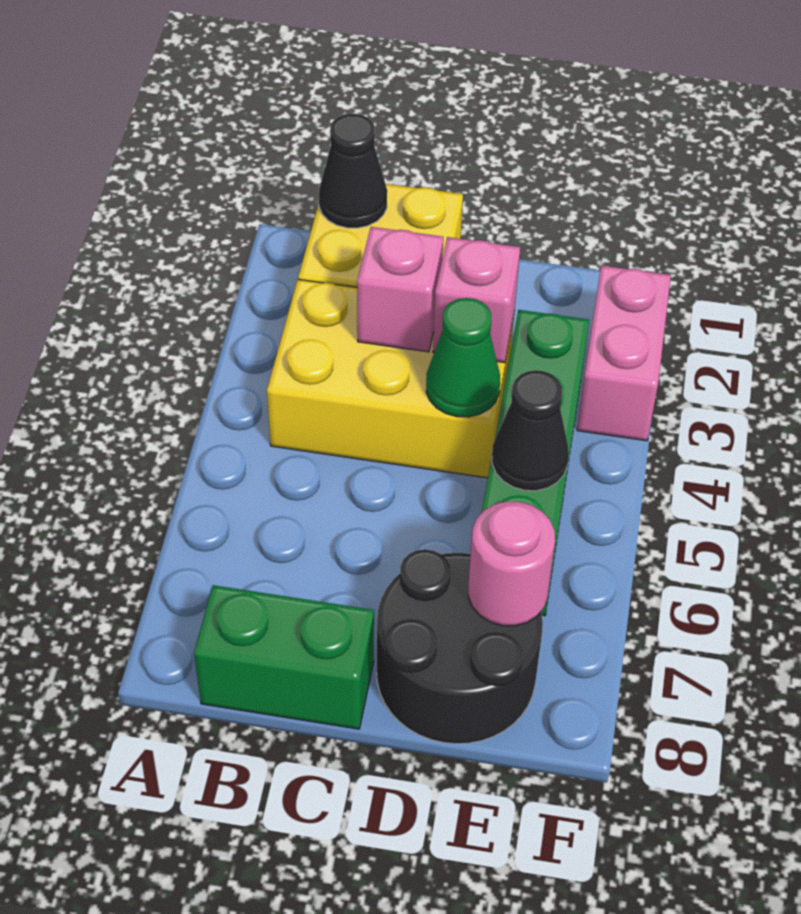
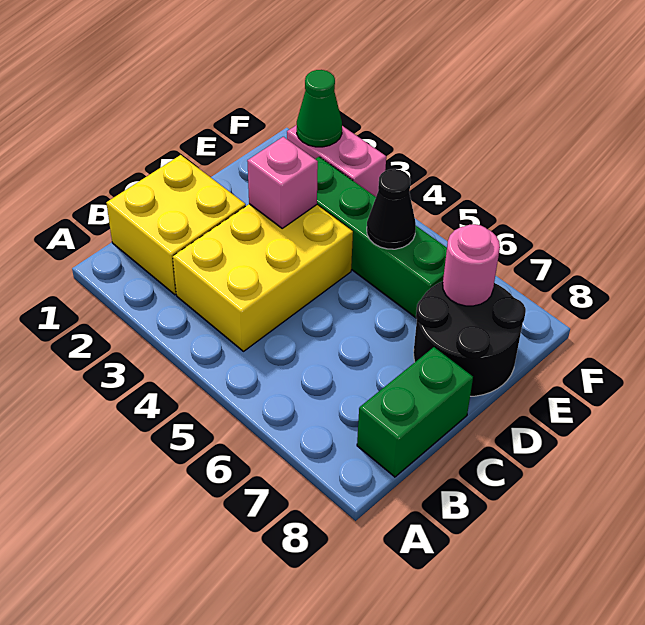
black cone B1 level 2 -> none
pink brick C3 level 2 -> none
green cone D4 level 2 -> green cone F2 level 2

